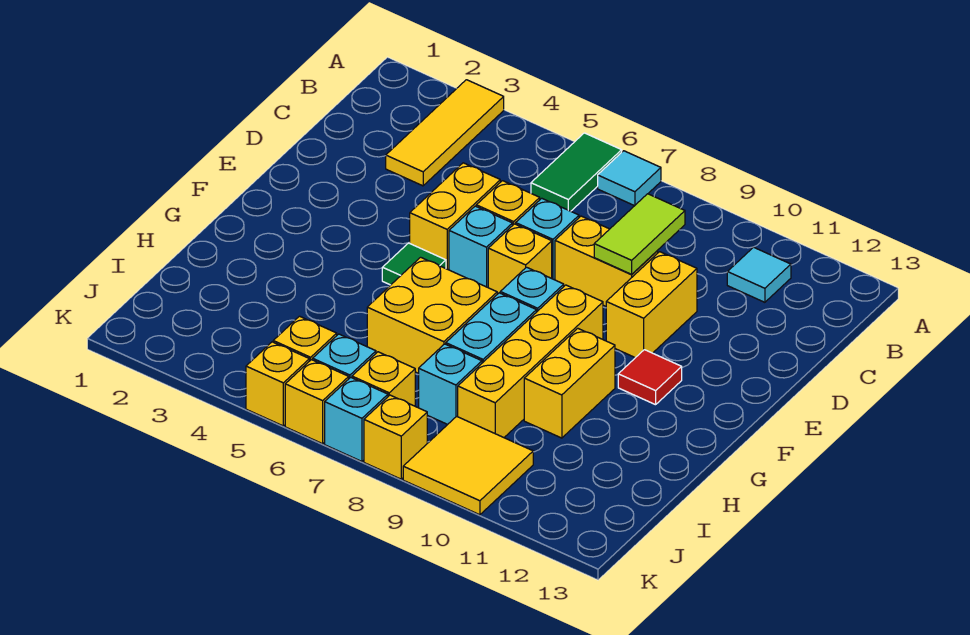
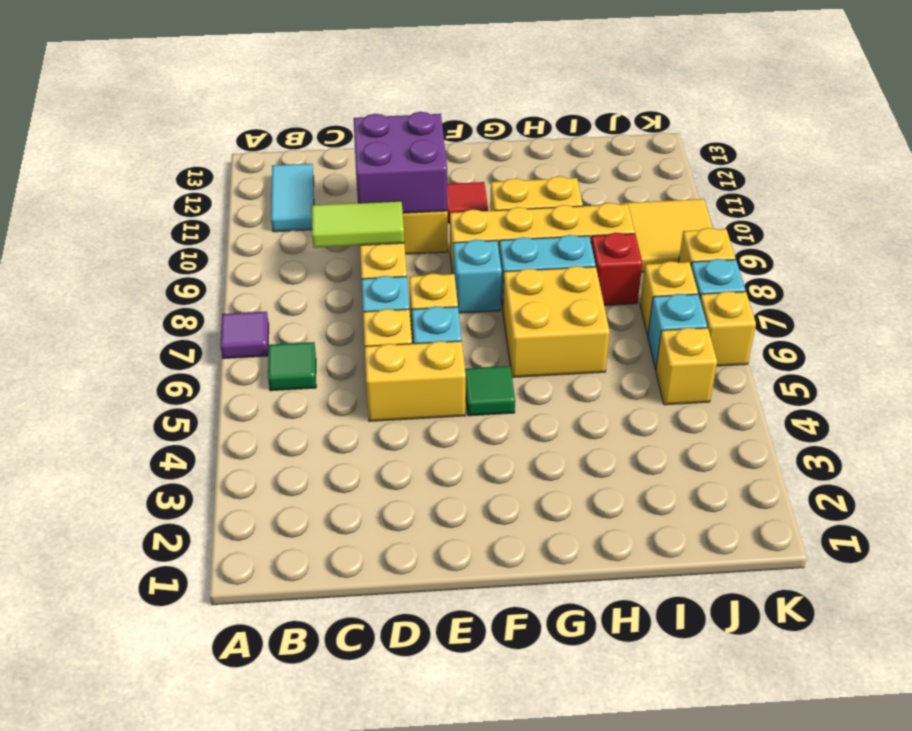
yellow tile A3:C3 level 1 -> none
green tile A6:B6 level 1 -> green tile B6 level 1
cyan tile A7 level 1 -> purple tile A7 level 1
cyan tile B11 level 1 -> cyan tile B11:B12 level 1
none -> purple brick D10:E11 level 2
cyan brick I8 level 1 -> red brick I8 level 1
yellow brick K5 level 1 -> none

